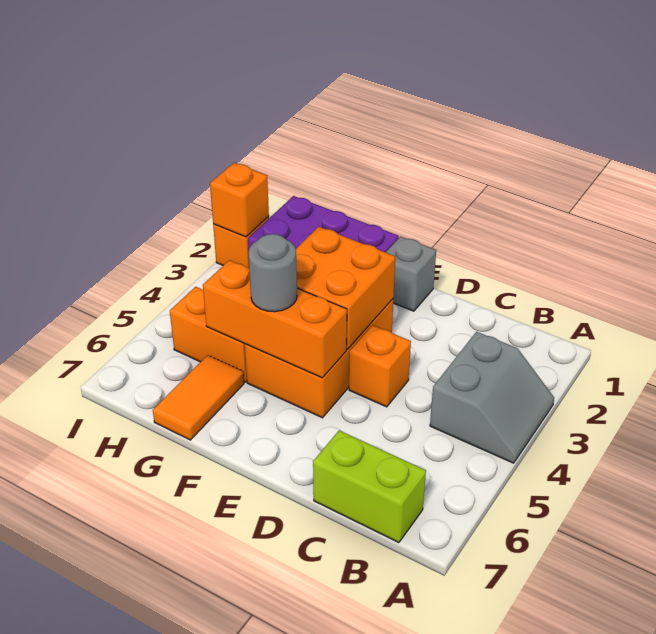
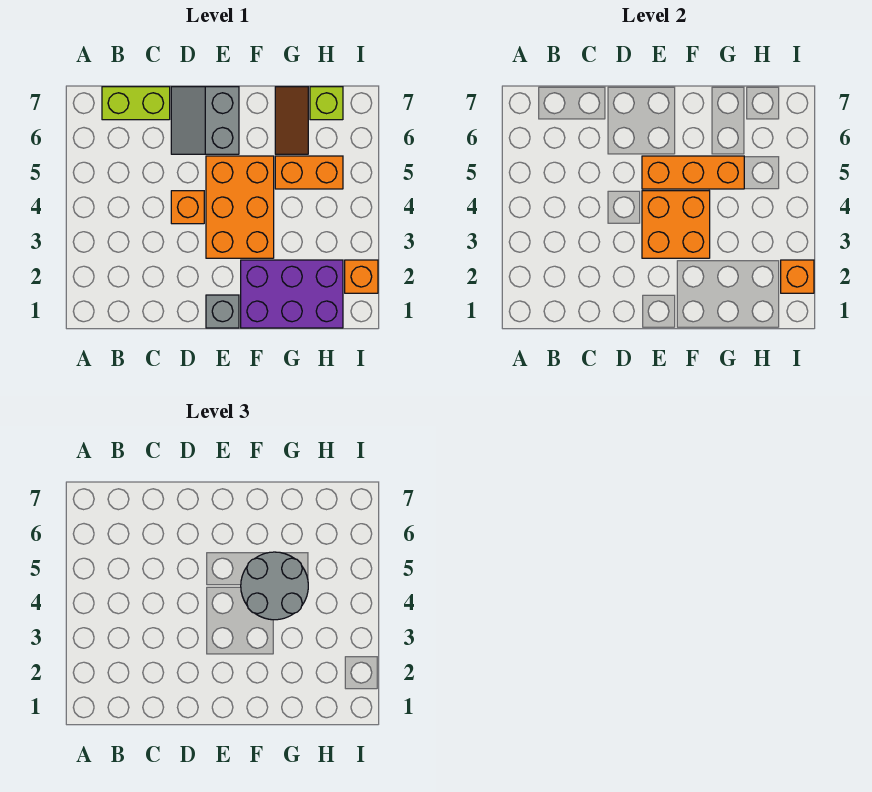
grey slope A3:B4 level 1 top B -> grey slope D6:E7 level 1 top E
grey round brick F5 level 3 -> grey round brick F4:G5 level 3
orange tile G6:G7 level 1 -> brown tile G6:G7 level 1
none -> lime brick H7 level 1

